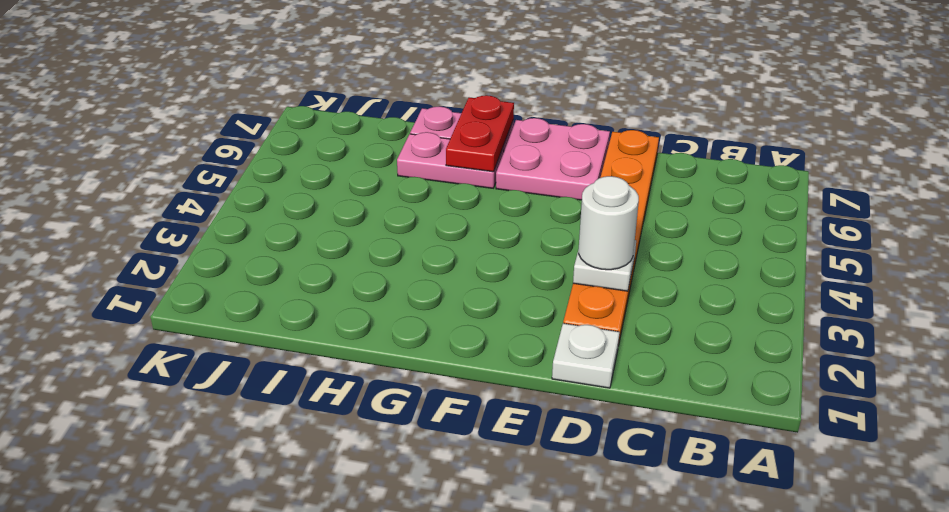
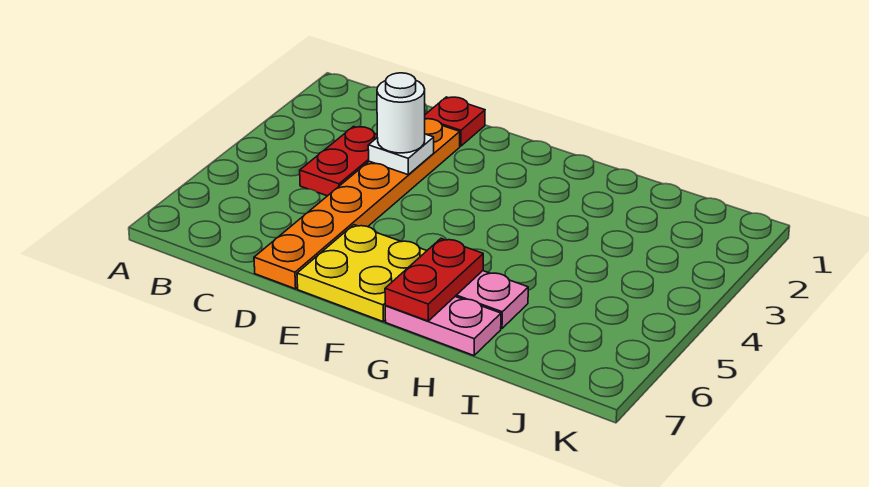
none -> red plate C3:C4 level 1
white plate D1 level 1 -> red plate D1 level 1
pink plate E6:F7 level 1 -> yellow plate E6:F7 level 1

